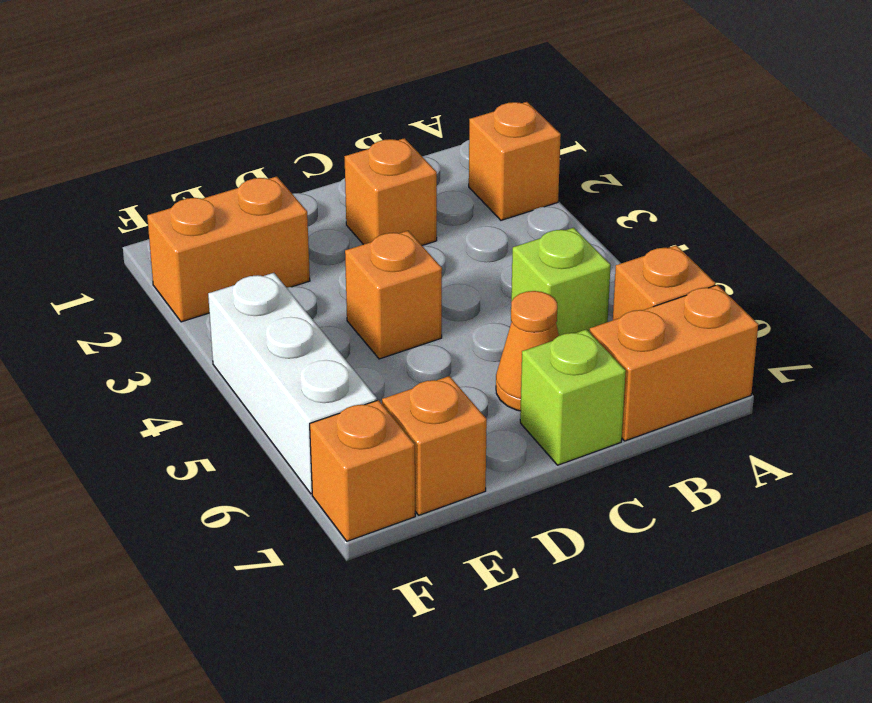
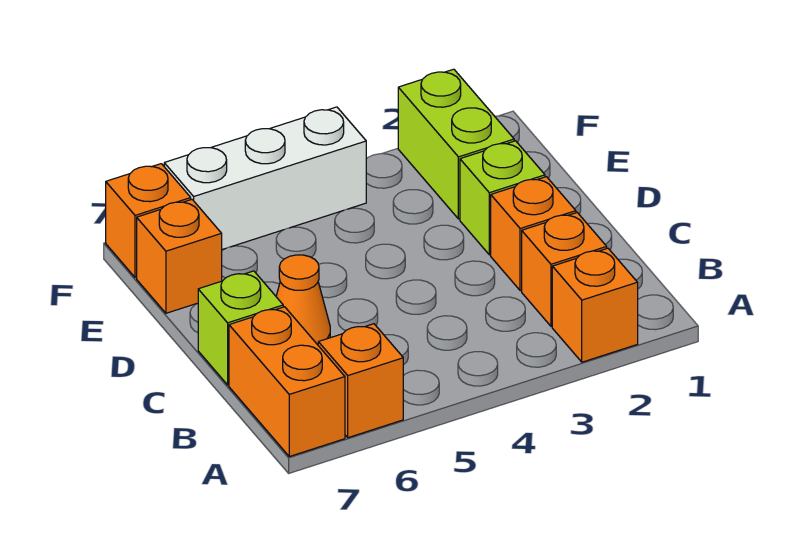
lime brick B5 level 1 -> lime brick D2 level 1
orange brick D4 level 1 -> orange brick B2 level 1
orange brick E2:F2 level 1 -> lime brick E2:F2 level 1

